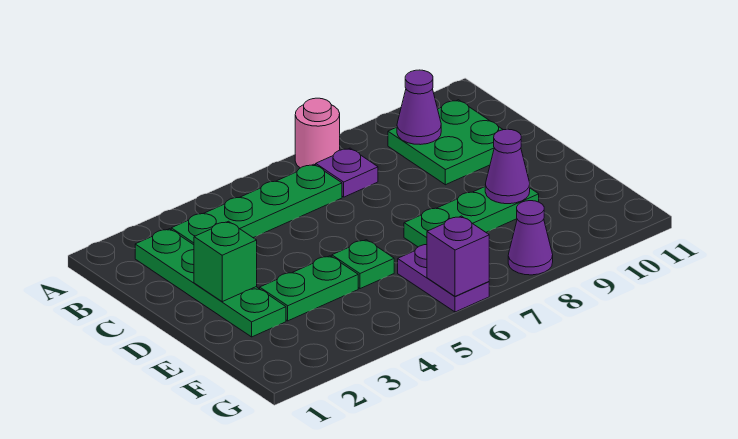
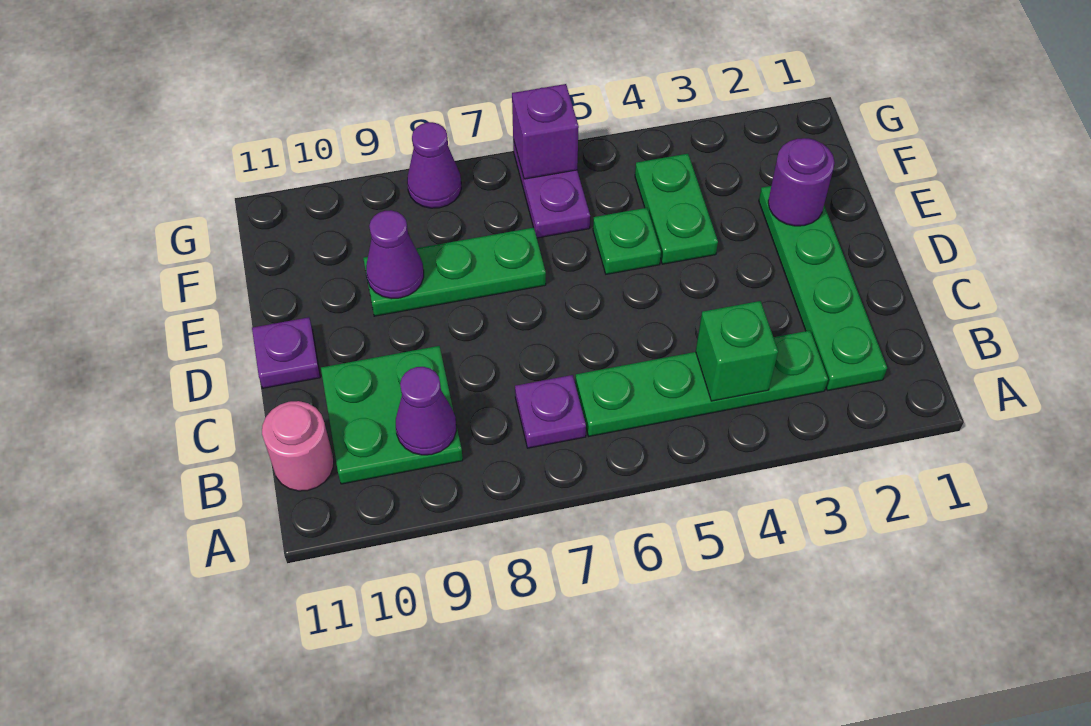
pink round brick A7 level 1 -> pink round brick B11 level 1
green brick D2 level 2 -> green brick B4 level 2
none -> purple plate D11 level 1
none -> purple round brick E2 level 2
green plate E3:E4 level 1 -> green plate E4:F4 level 1

